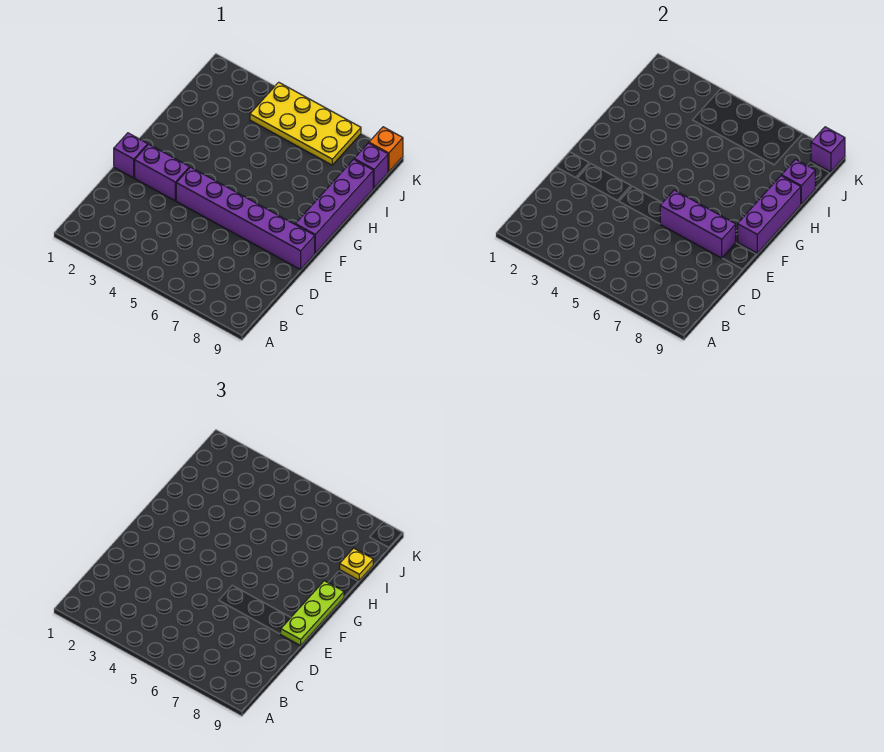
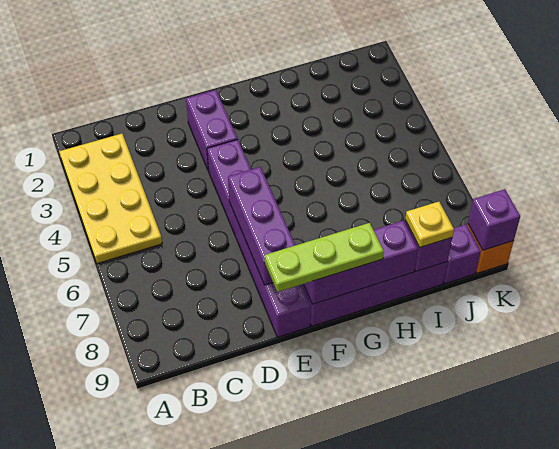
purple brick E1 level 1 -> none
yellow plate J4:K7 level 1 -> yellow plate A2:B5 level 1

